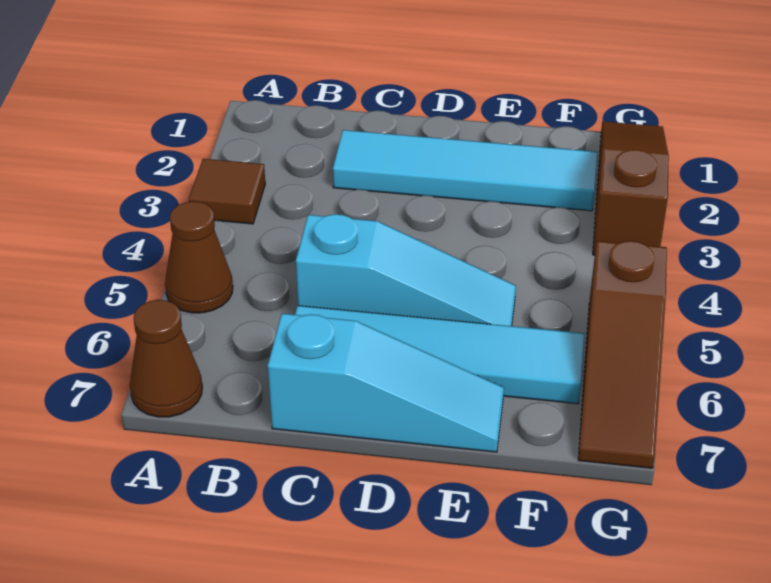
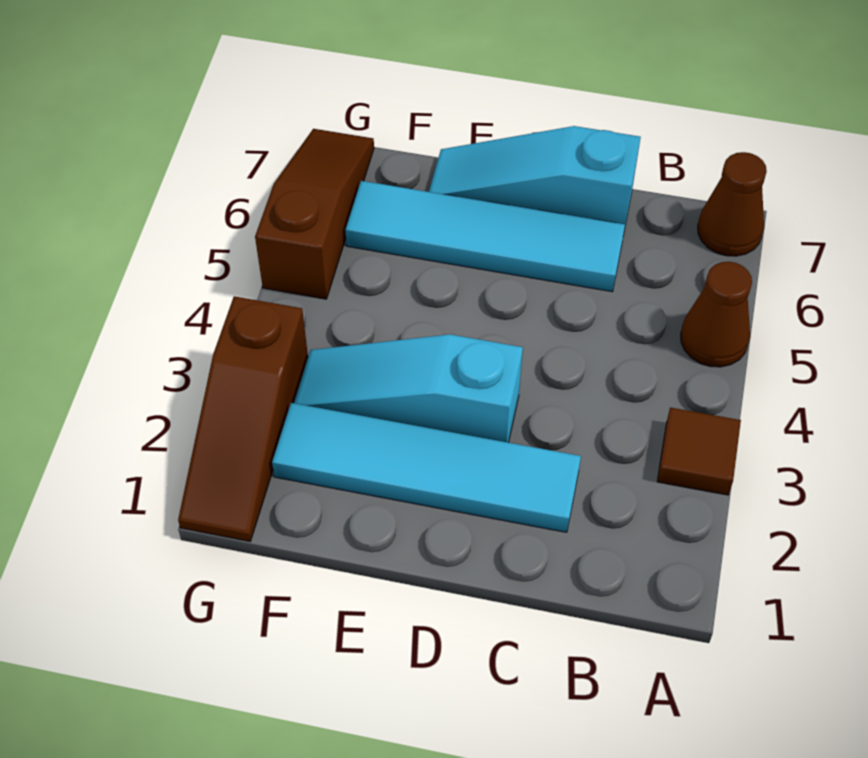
cyan slope C5:E5 level 1 top C -> cyan slope D3:F3 level 1 top D

